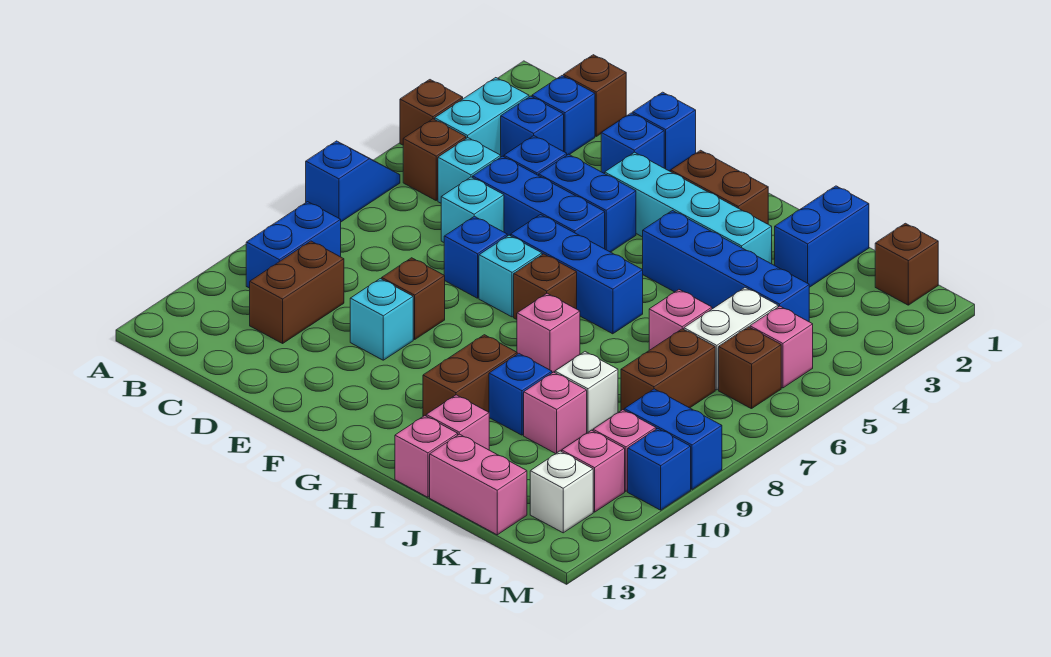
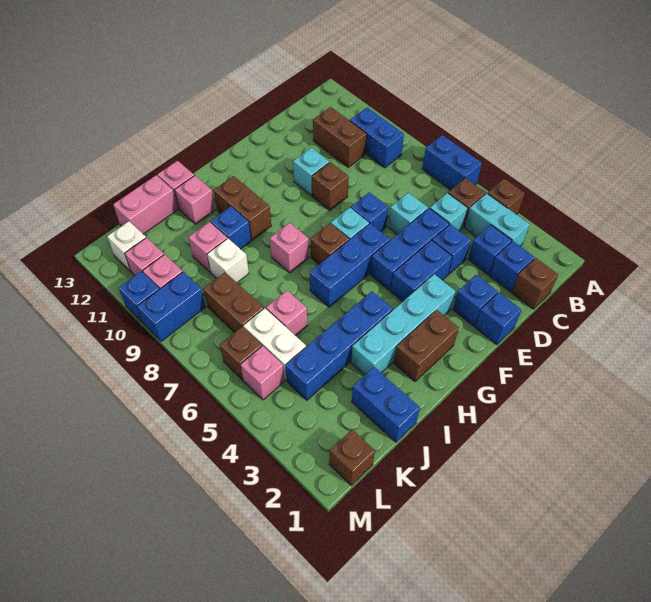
blue slope A6:A7 level 1 top 7 -> blue brick A6:A7 level 1

